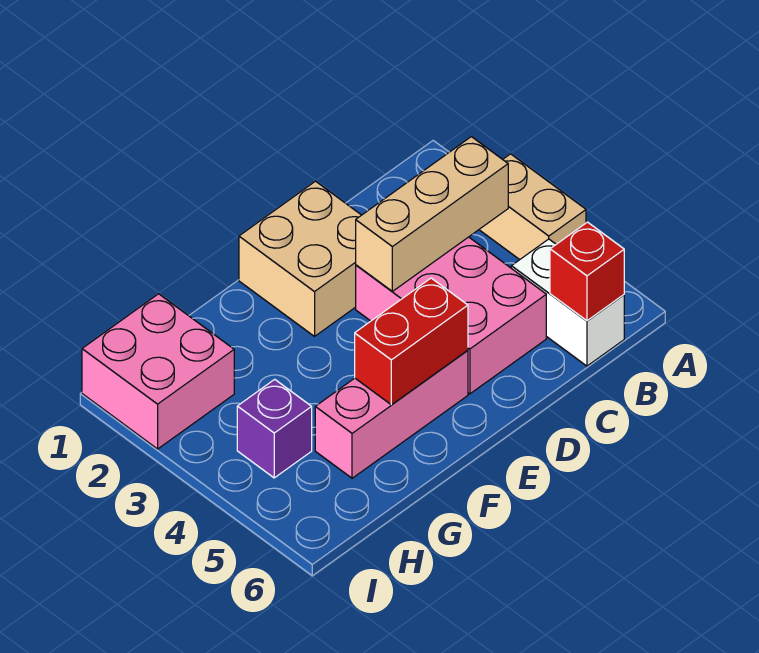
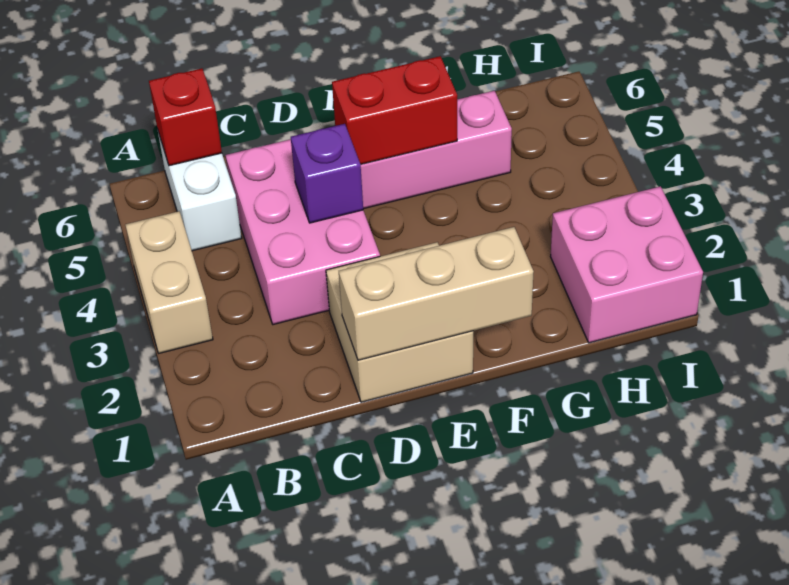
tan brick B3:D3 level 2 -> tan brick D1:F1 level 2
purple brick H4 level 1 -> purple brick D4 level 2

